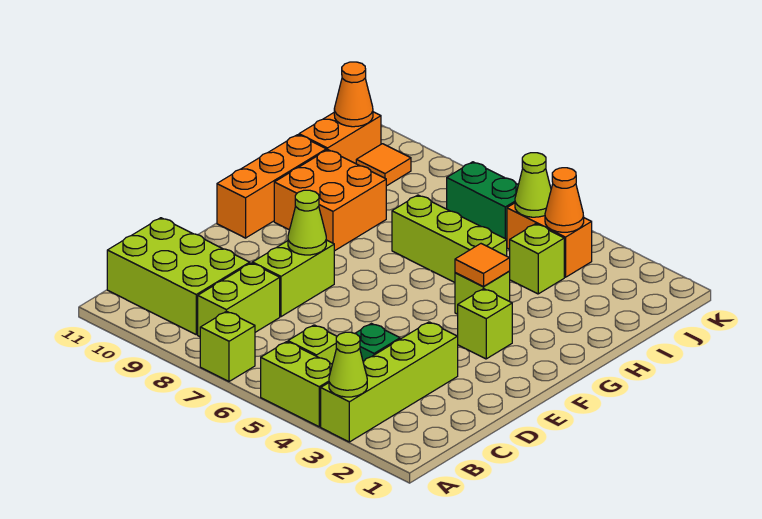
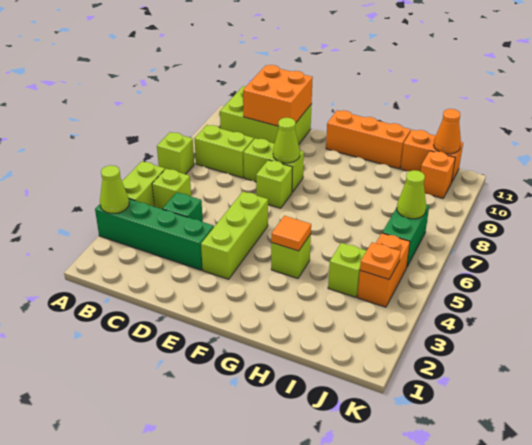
lime brick A3:D3 level 1 -> green brick A3:D3 level 1
lime brick B9:C11 level 1 -> lime brick B10:D11 level 1
lime brick F3 level 1 -> lime brick E7 level 1
orange brick G9:H10 level 1 -> orange brick C10:D11 level 2
lime brick H5:H7 level 1 -> lime brick E3:E5 level 1
orange cone J4 level 2 -> orange plate J4 level 2
lime cone J5 level 2 -> lime cone J7 level 2
orange tile J10 level 1 -> orange brick J10 level 1

